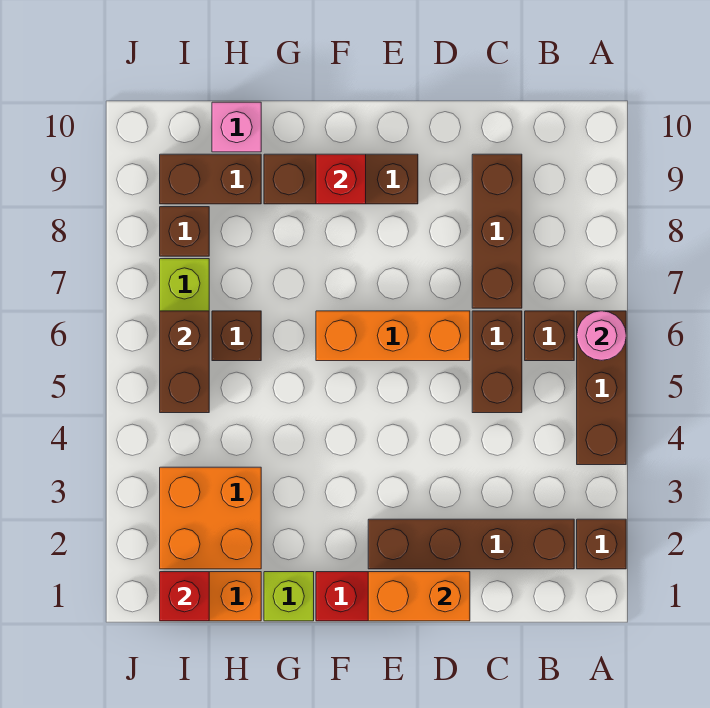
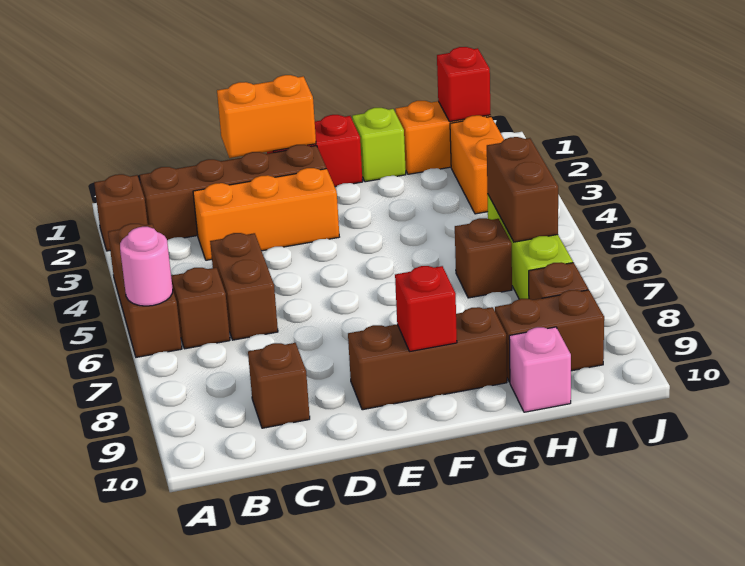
brown brick C7:C9 level 1 -> brown brick C9 level 1
orange brick D6:F6 level 1 -> orange brick C3:E3 level 1
orange brick H2:I3 level 1 -> orange brick I2:I3 level 1

